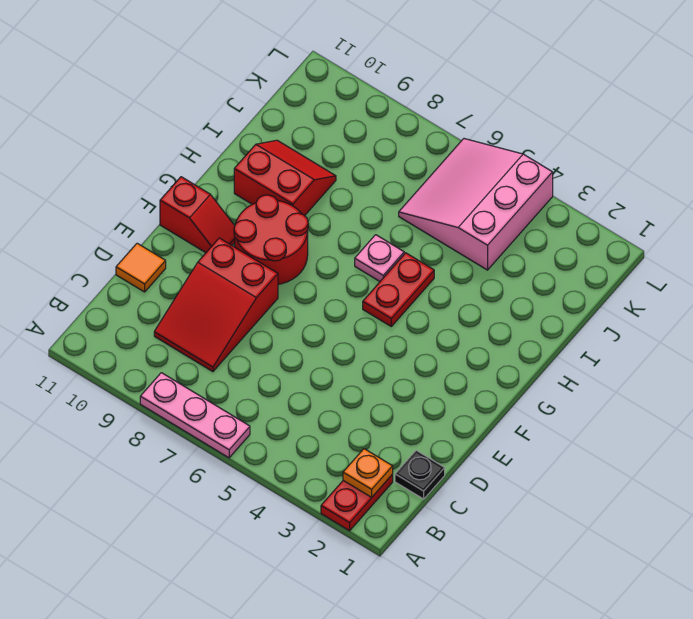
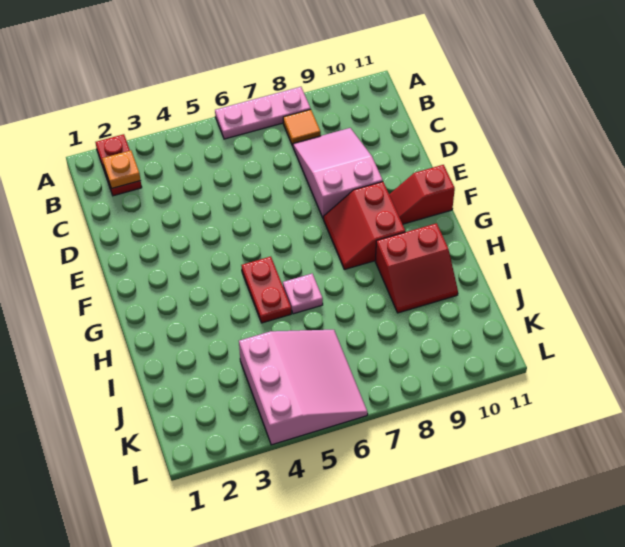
black plate C1 level 1 -> none
red slope C8:E9 level 1 top E -> pink slope C8:E9 level 1 top E
orange tile D11 level 1 -> orange tile B8 level 1
red round brick F8:G9 level 1 -> red slope F8:G9 level 1 top 9

